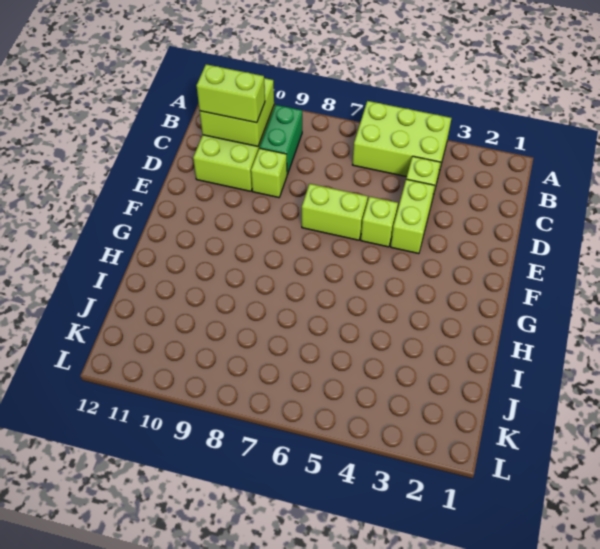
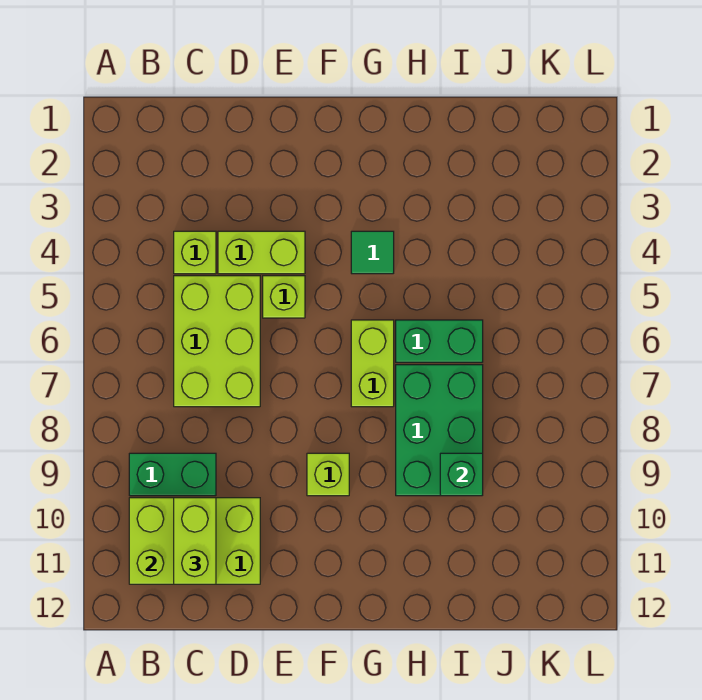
lime brick A4:B6 level 1 -> lime brick C5:D7 level 1
lime brick D9 level 1 -> lime brick F9 level 1
lime brick E6:E7 level 1 -> lime brick G6:G7 level 1
none -> green tile G4 level 1
none -> green brick H6:I6 level 1
none -> green brick H7:I9 level 1
none -> green brick I9 level 2

